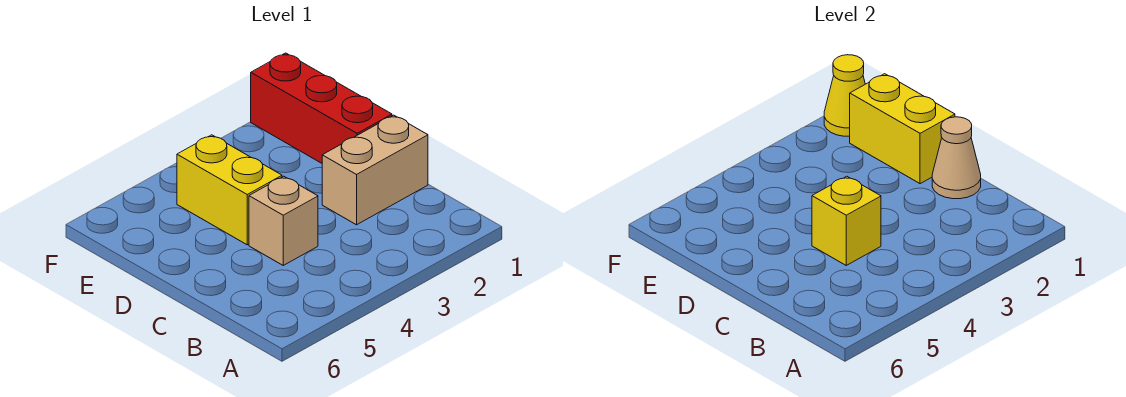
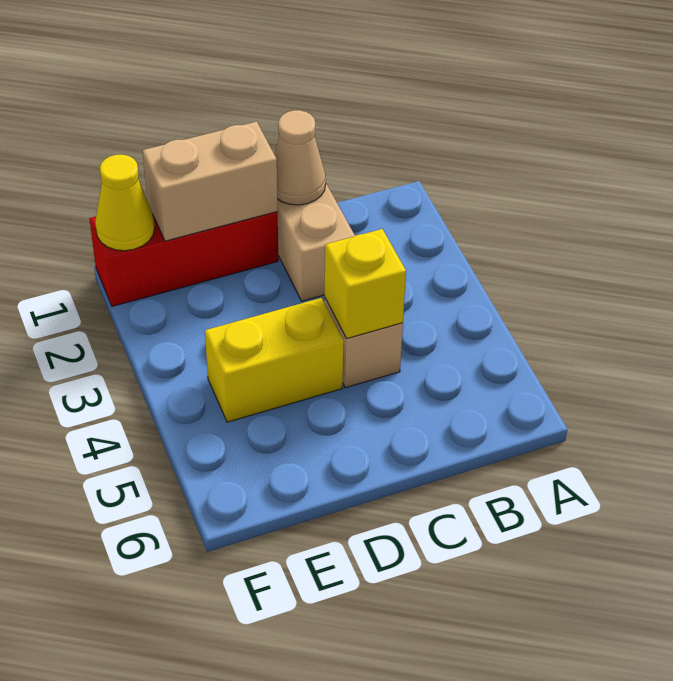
yellow brick D1:E1 level 2 -> tan brick D1:E1 level 2

